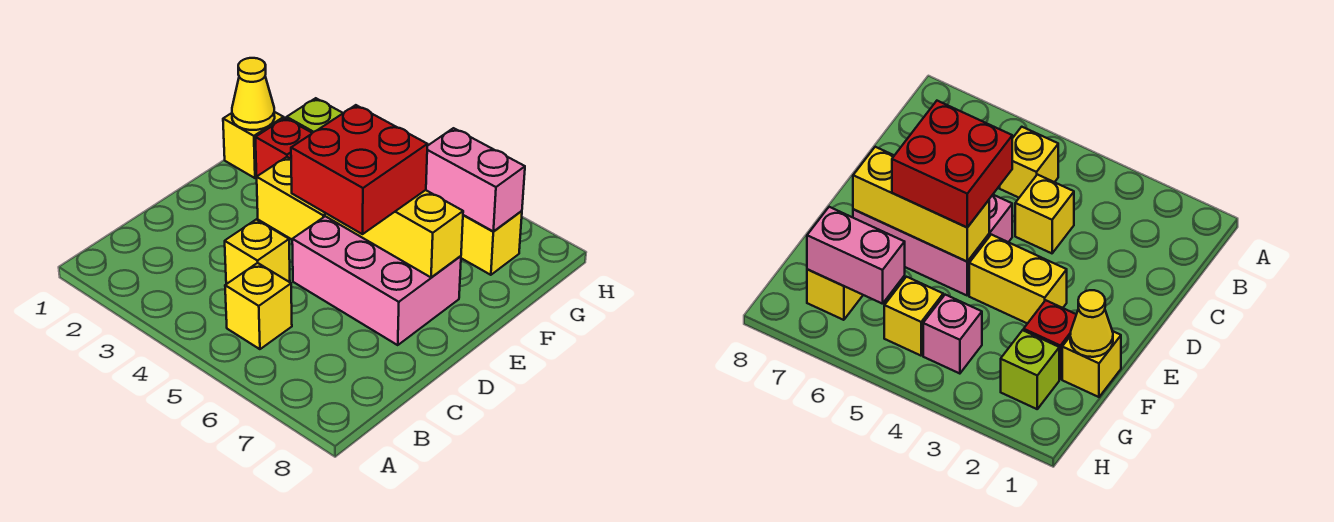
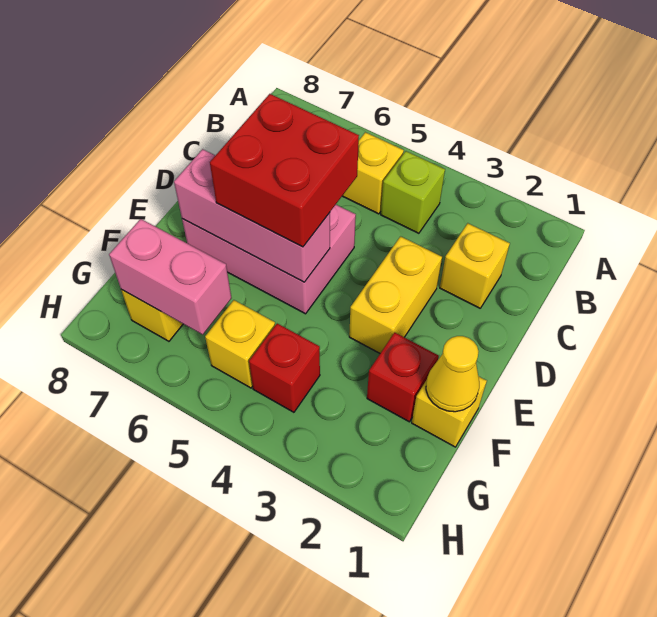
yellow brick C4 level 1 -> yellow brick C2 level 1
yellow brick E3:E4 level 1 -> yellow brick D3:E3 level 1
yellow brick E5:E7 level 2 -> pink brick E5:E7 level 2
lime brick G2 level 1 -> lime brick B4 level 1
pink brick G4 level 1 -> red brick G4 level 1

